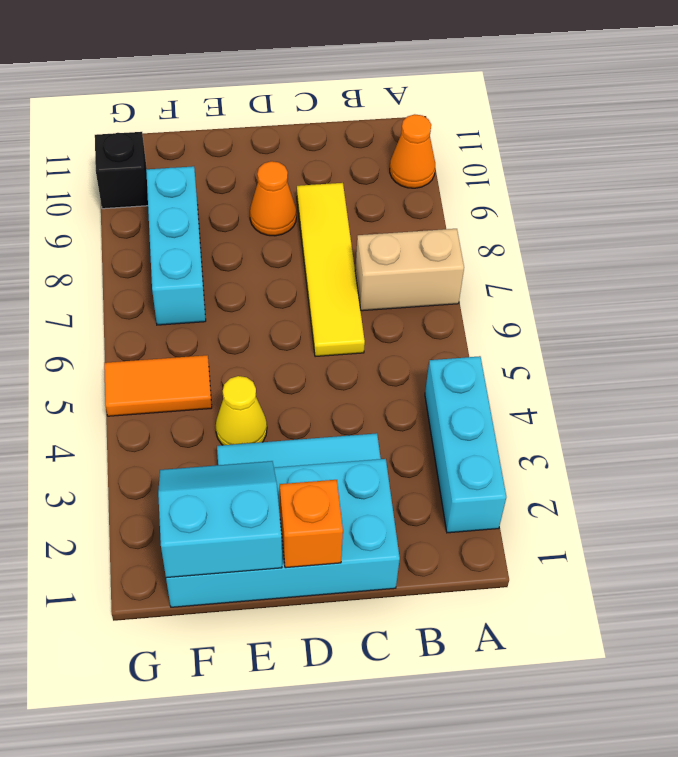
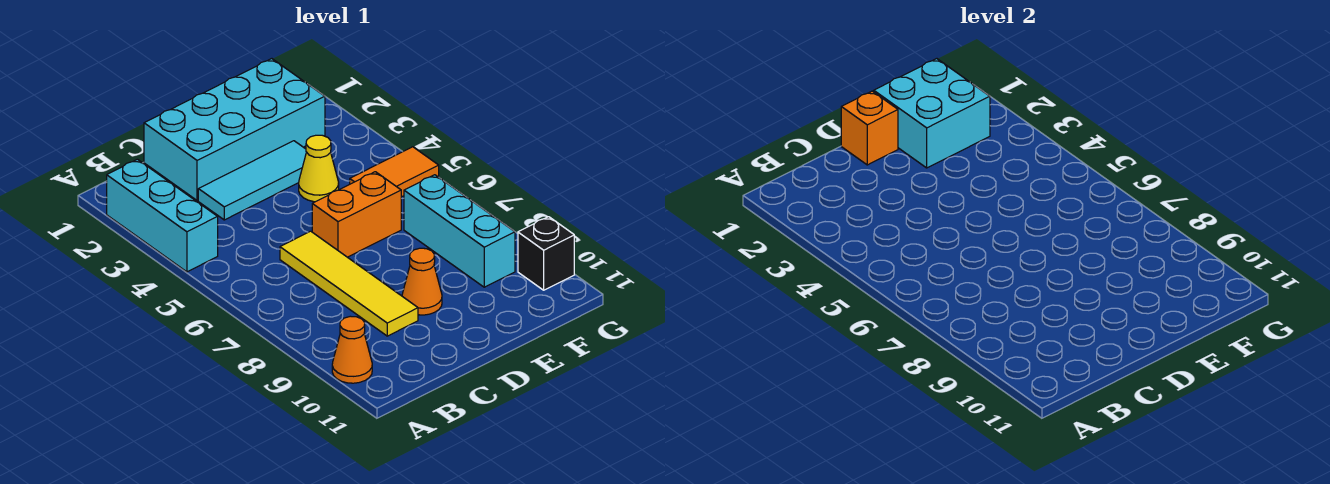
tan brick A7:B7 level 1 -> none
none -> orange brick D6:E6 level 1
cyan slope E1:F2 level 2 top 1 -> cyan brick E1:F2 level 2

